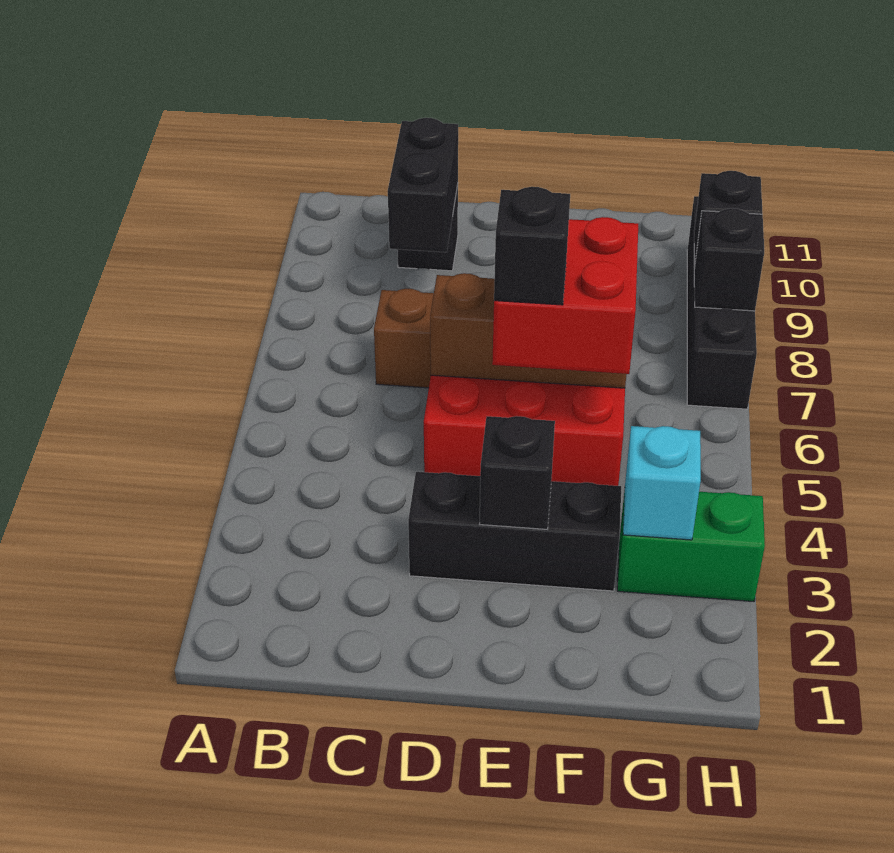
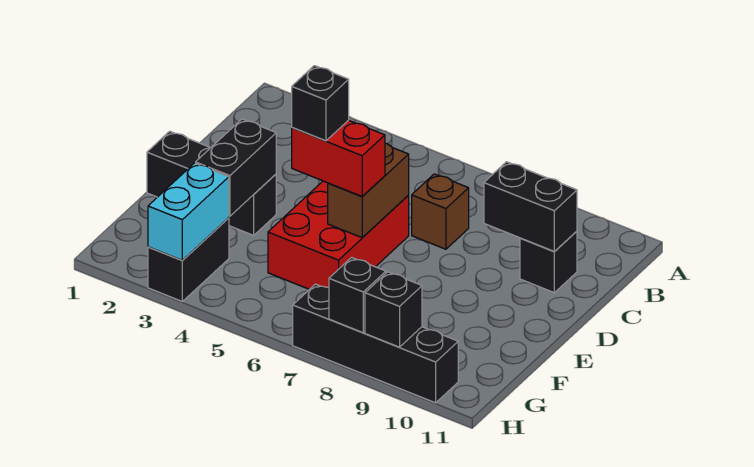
black brick D3:F3 level 1 -> black brick E1:E3 level 1
brown brick D6:F6 level 2 -> brown brick D6:E6 level 2
black brick E3 level 2 -> black brick E3:F3 level 2
red brick E5:F6 level 3 -> red brick E5:E6 level 3
green brick G3:H3 level 1 -> black brick G3:H3 level 1
cyan brick G3 level 2 -> cyan brick G3:H3 level 2

